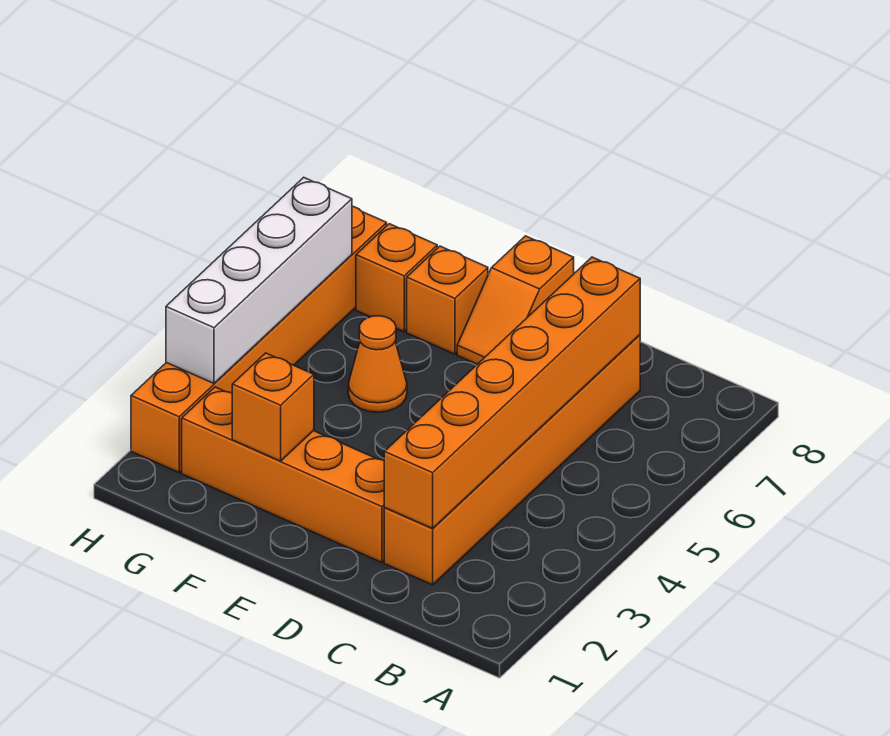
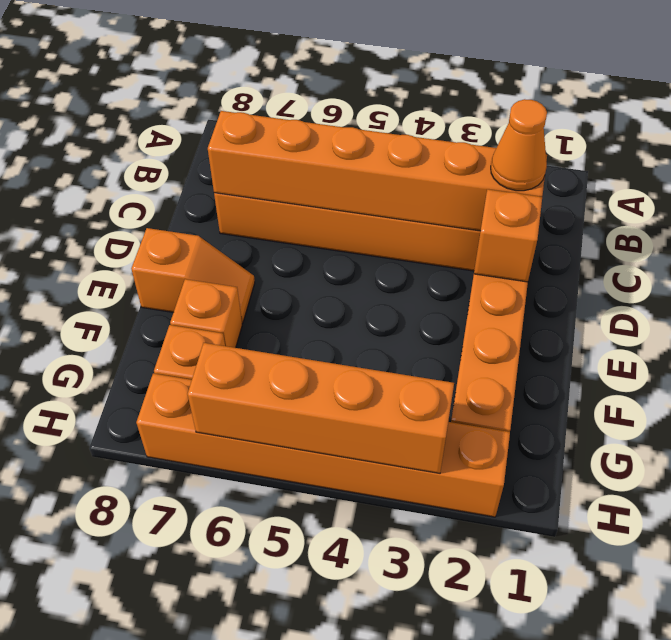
orange brick F2 level 2 -> orange brick D2 level 2
orange cone F5 level 1 -> orange cone C2 level 3
white brick H3:H6 level 2 -> orange brick H3:H6 level 2

